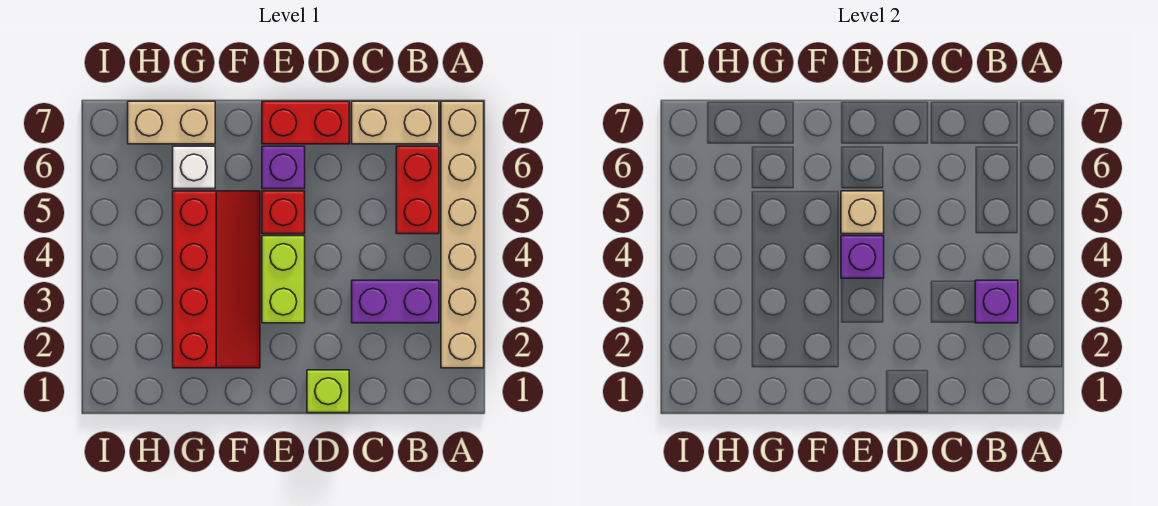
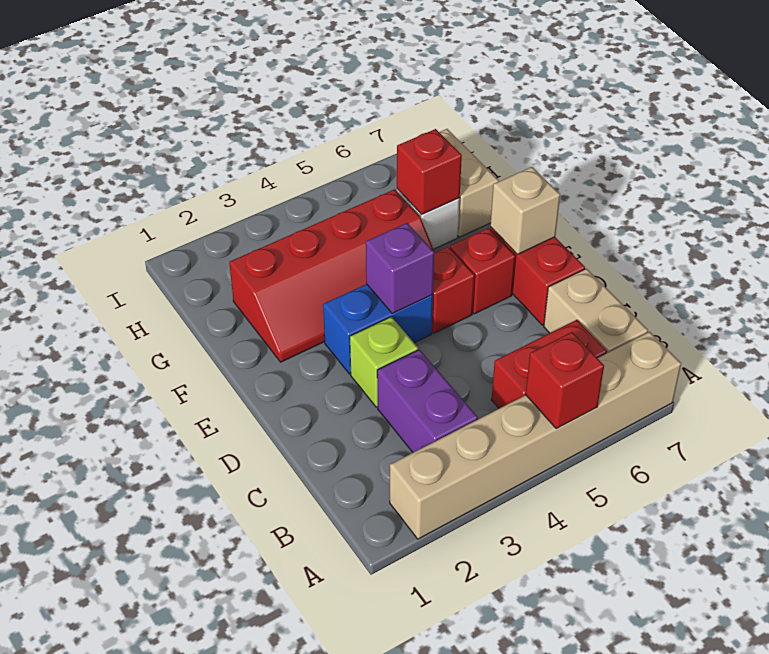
none -> red brick A5 level 2
purple brick B3 level 2 -> none
lime brick D1 level 1 -> lime brick D3 level 1
lime brick E3:E4 level 1 -> blue brick E3:E4 level 1
tan brick E5 level 2 -> tan brick E7 level 2
purple brick E6 level 1 -> red brick E6 level 1
none -> red brick G6 level 2

